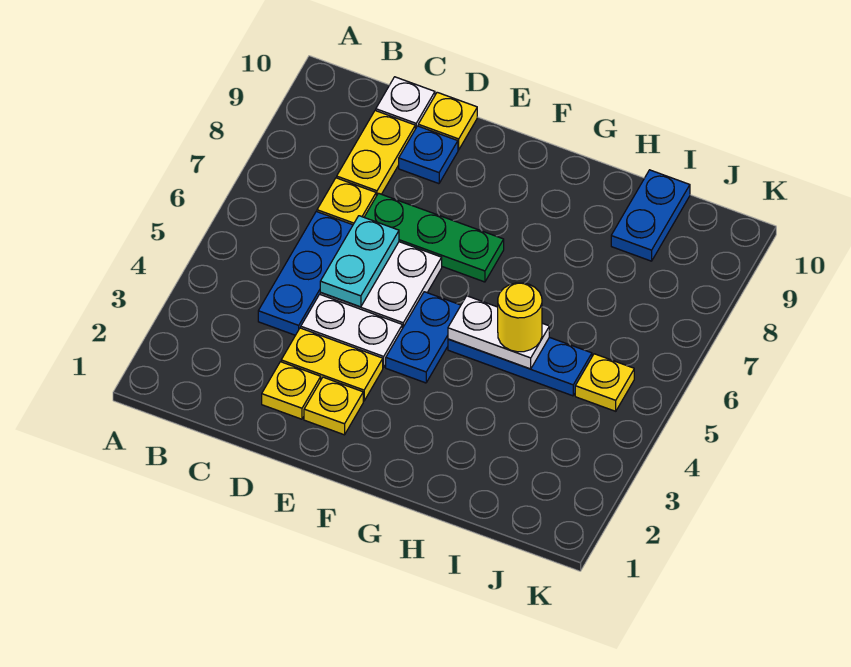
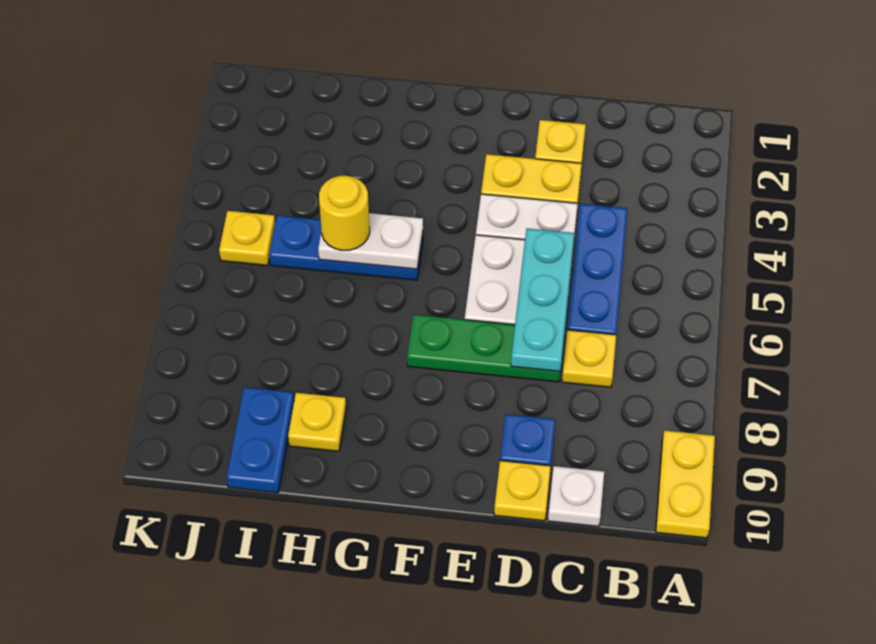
yellow plate C8:C9 level 1 -> yellow plate A9:A10 level 1
cyan plate D5:D6 level 2 -> cyan plate D5:D7 level 2
yellow plate E2 level 1 -> yellow plate H9 level 1
blue plate F4:F5 level 1 -> none

